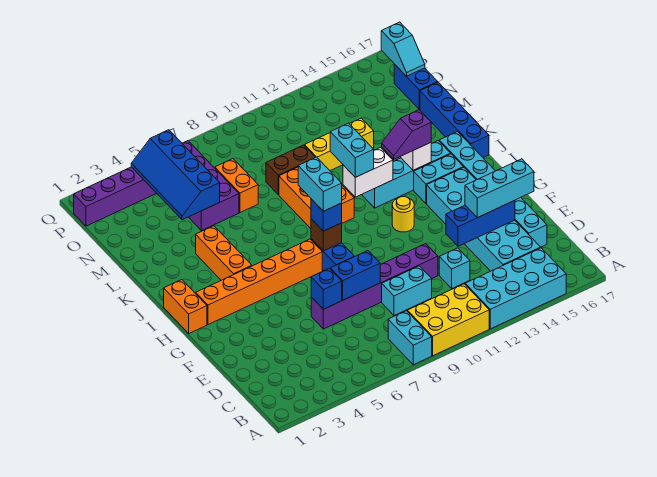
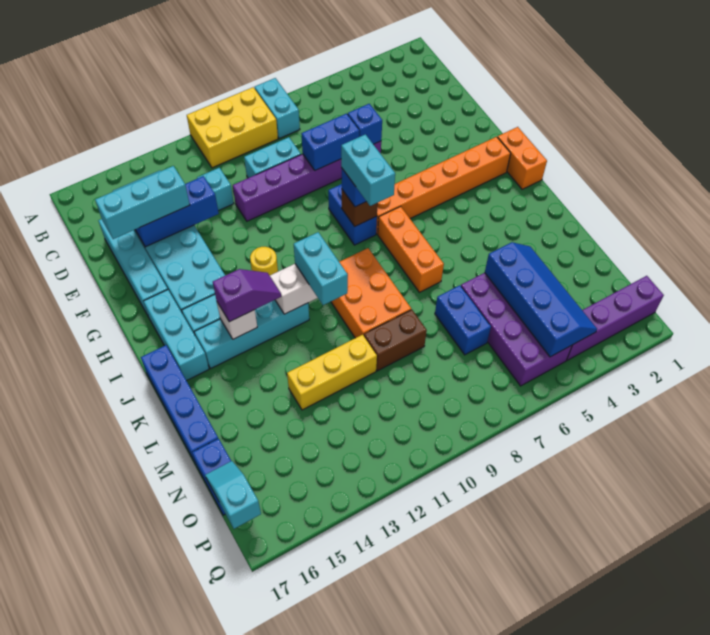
cyan brick A12:B15 level 1 -> none
orange brick I4:K4 level 1 -> orange brick I7:K7 level 1
orange brick M7:N7 level 1 -> blue brick M7:N7 level 1

